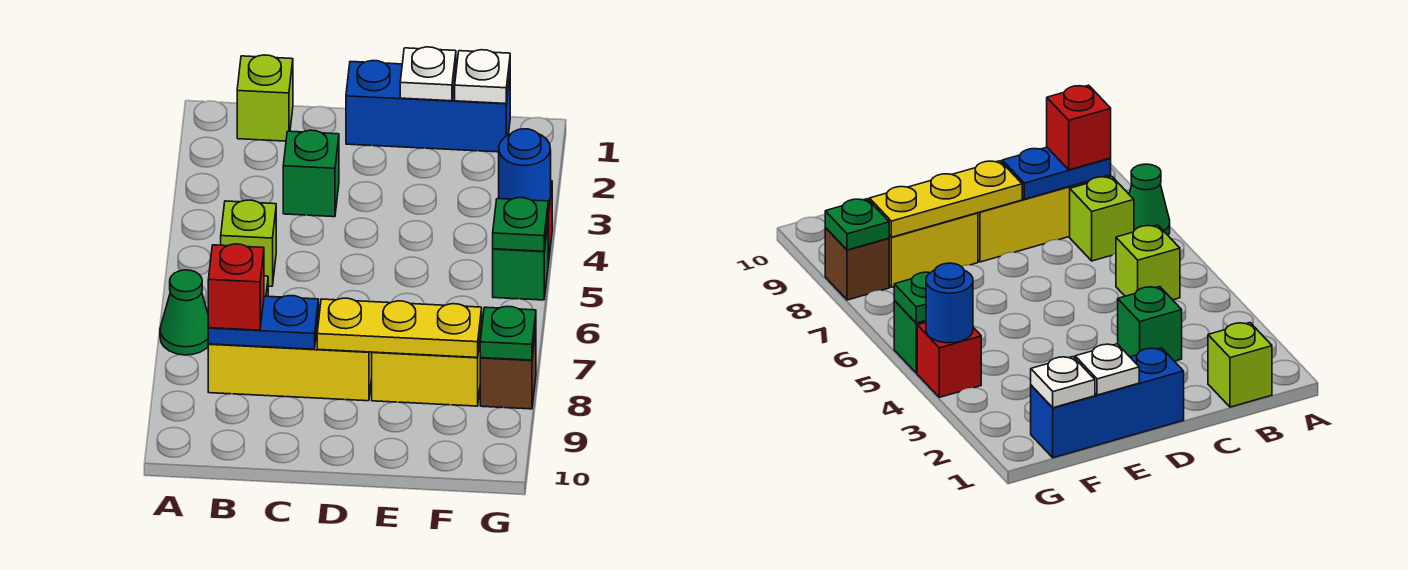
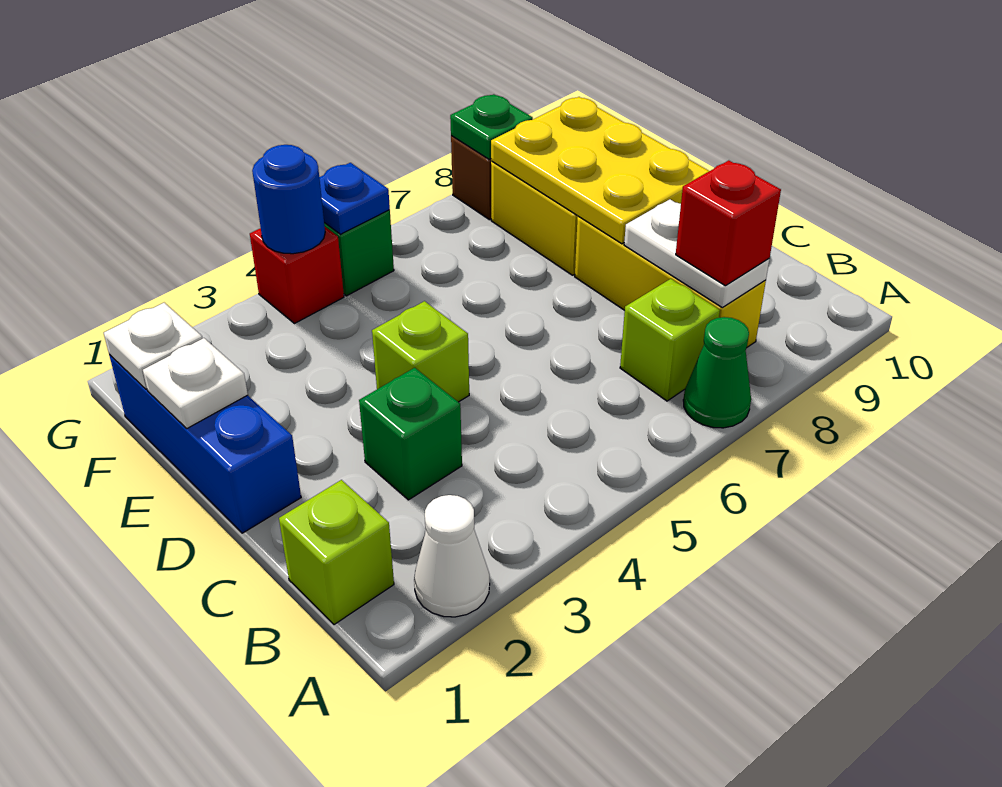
none -> white cone A2 level 1
lime brick B5 level 1 -> lime brick D4 level 1
blue plate B8:C8 level 2 -> white plate B8:C8 level 2
yellow plate D8:F8 level 2 -> yellow plate D8:F9 level 2
green plate G5 level 2 -> blue plate G5 level 2

